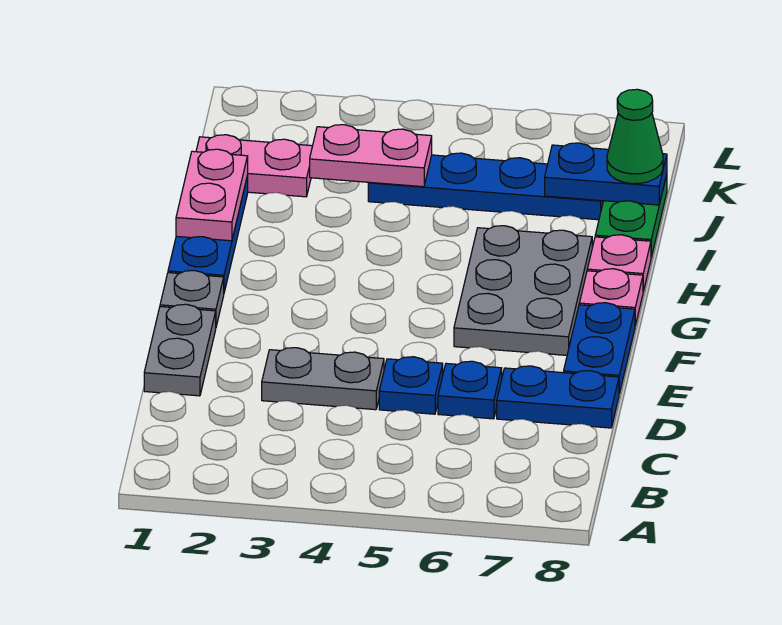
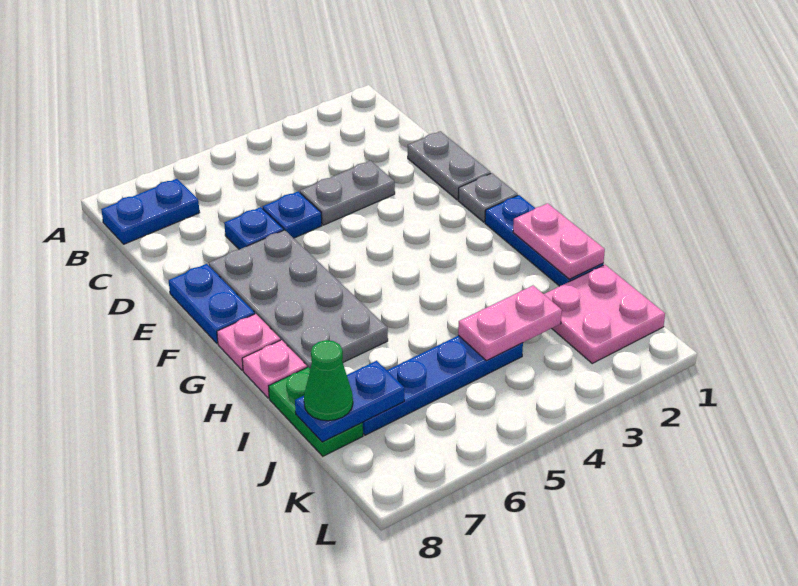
blue plate D7:D8 level 1 -> blue plate B7:B8 level 1
grey plate F6:H7 level 1 -> grey plate E6:H7 level 1
pink plate J1:J2 level 1 -> pink plate J1:K2 level 1

